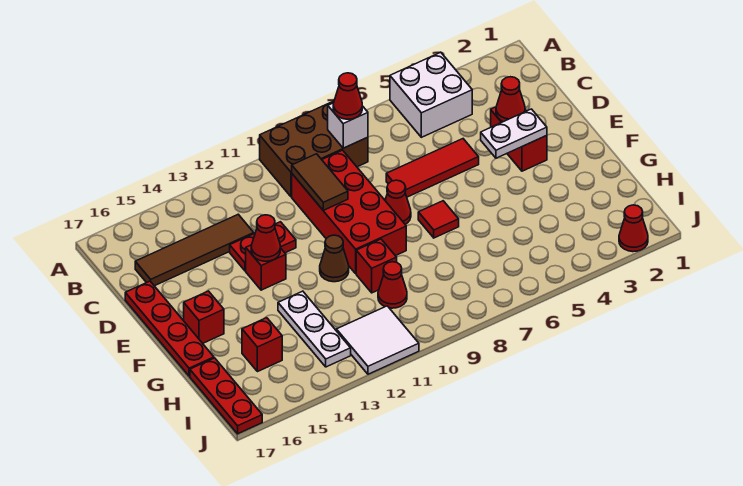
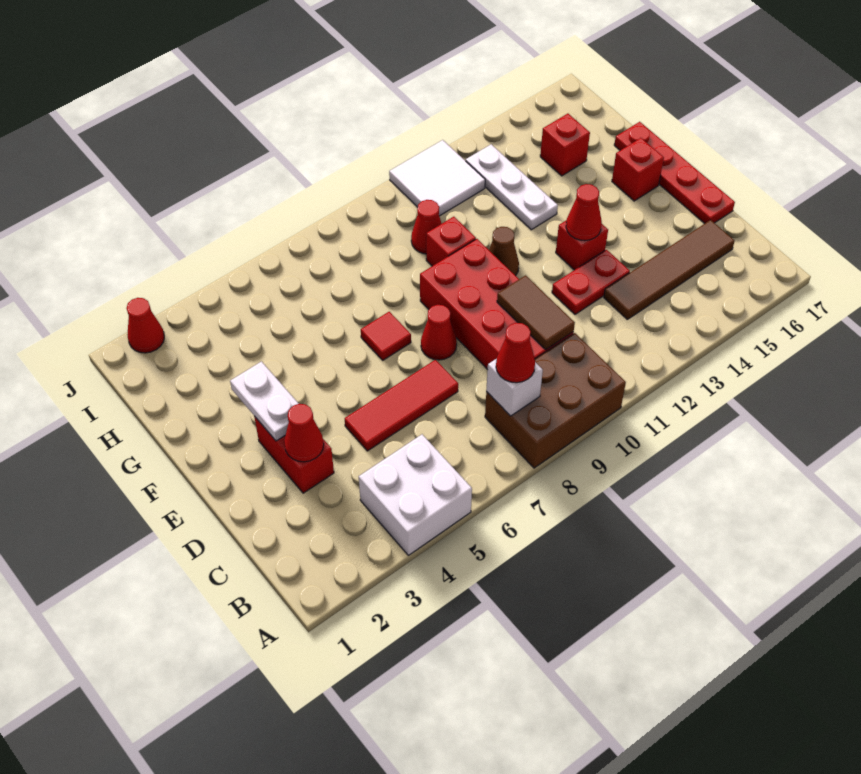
white plate E3:E4 level 2 -> white plate E3:F3 level 2
red plate H17:J17 level 1 -> none

